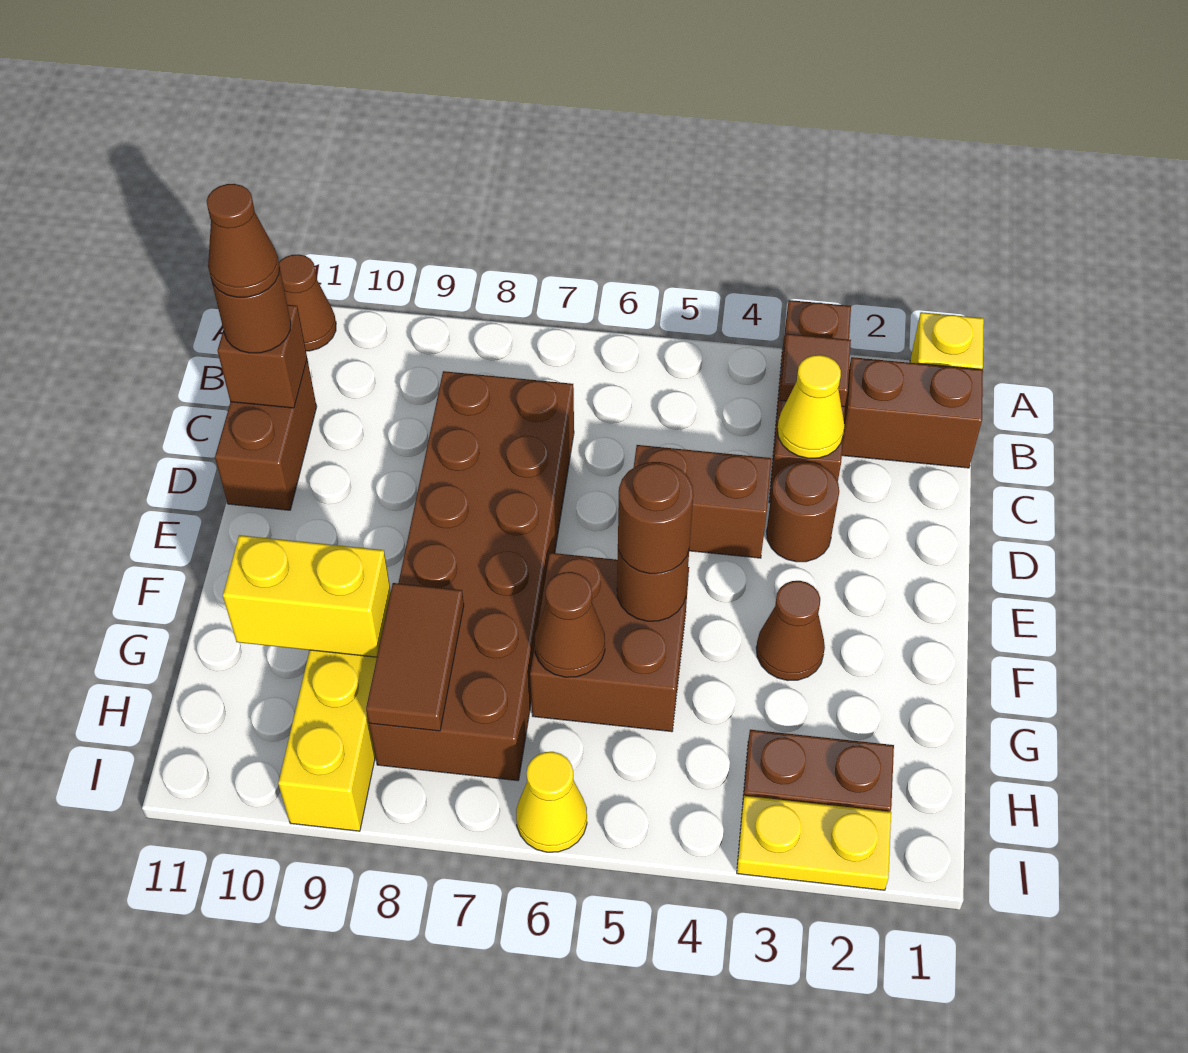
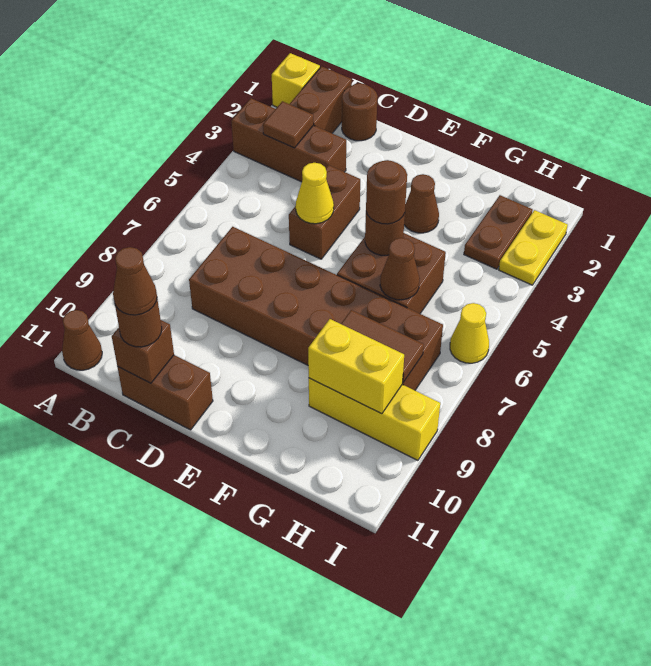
yellow cone C3 level 2 -> yellow cone D5 level 2
brown round brick D3 level 1 -> brown round brick C1 level 1
yellow brick G9:G10 level 2 -> yellow brick G9:H9 level 2

